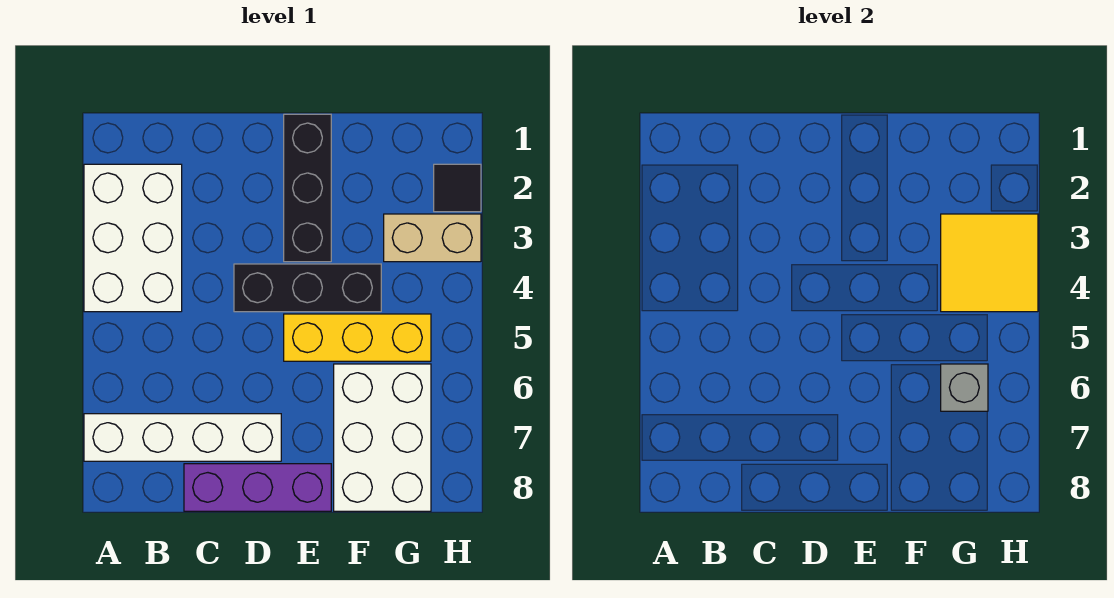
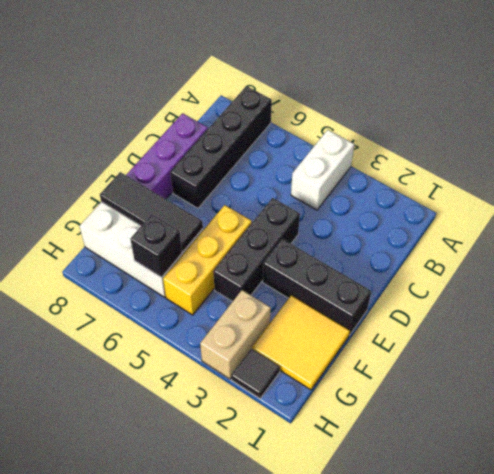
white brick A2:B4 level 1 -> white brick A4:B4 level 1
white brick A7:D7 level 1 -> black brick A7:D7 level 1
none -> black tile F6:F8 level 2
yellow tile G3:H4 level 2 -> yellow tile F1:G2 level 1
grey brick G6 level 2 -> black brick G6 level 2

